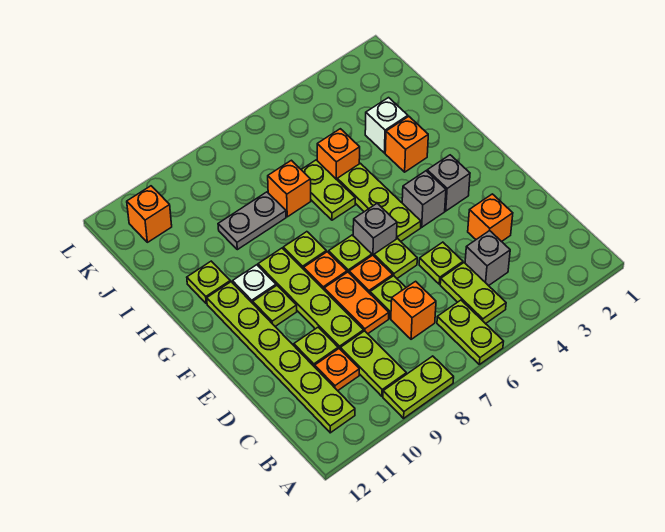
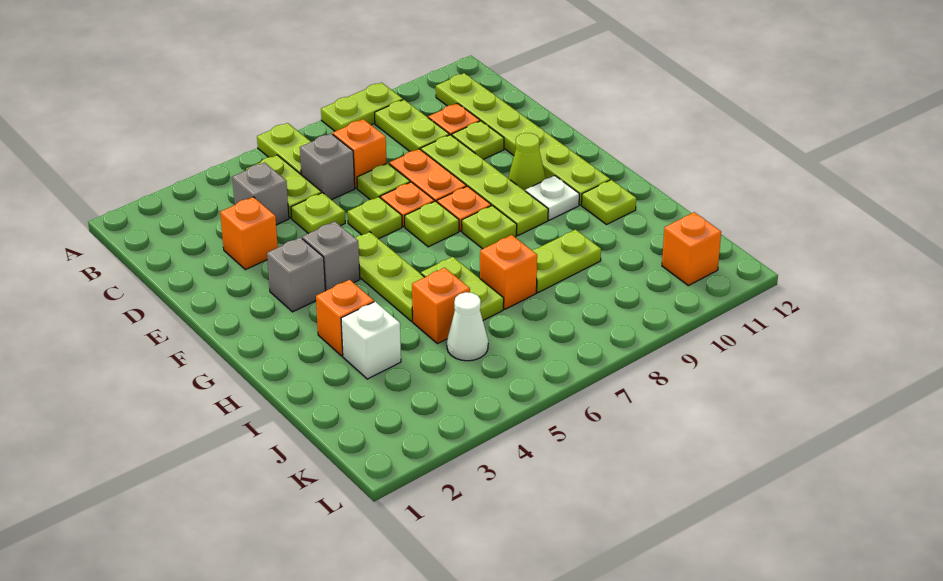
grey brick F6 level 1 -> grey brick C6 level 1
lime plate F10 level 1 -> lime cone F10 level 1
grey plate I8:I9 level 1 -> lime plate I8:I9 level 1
none -> white cone J5 level 1

